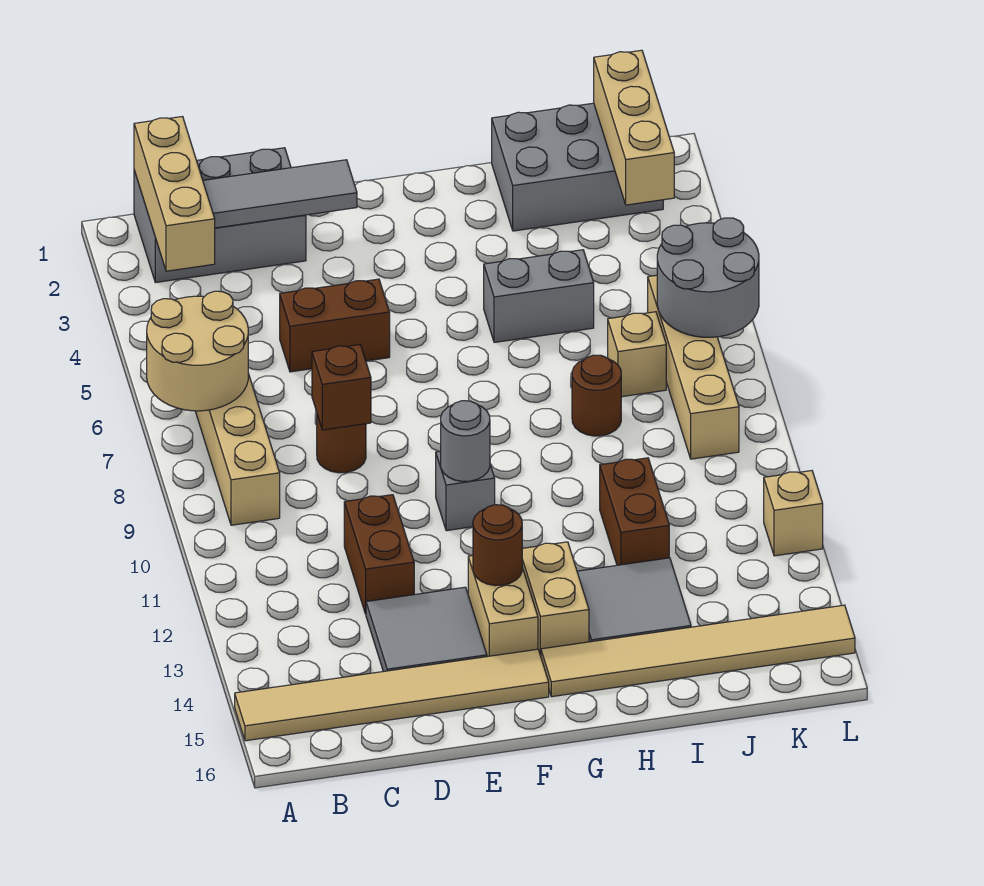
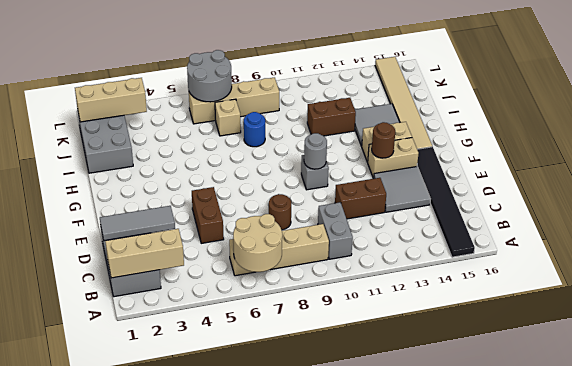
tan tile A15:F15 level 1 -> black tile A15:F15 level 1
grey tile C2:E2 level 2 -> grey tile D1:D3 level 2
brown brick D8 level 2 -> none
grey brick H5:I5 level 1 -> grey brick B10:C10 level 1
brown round brick I8 level 1 -> blue round brick I8 level 1
tan brick L12 level 1 -> none

